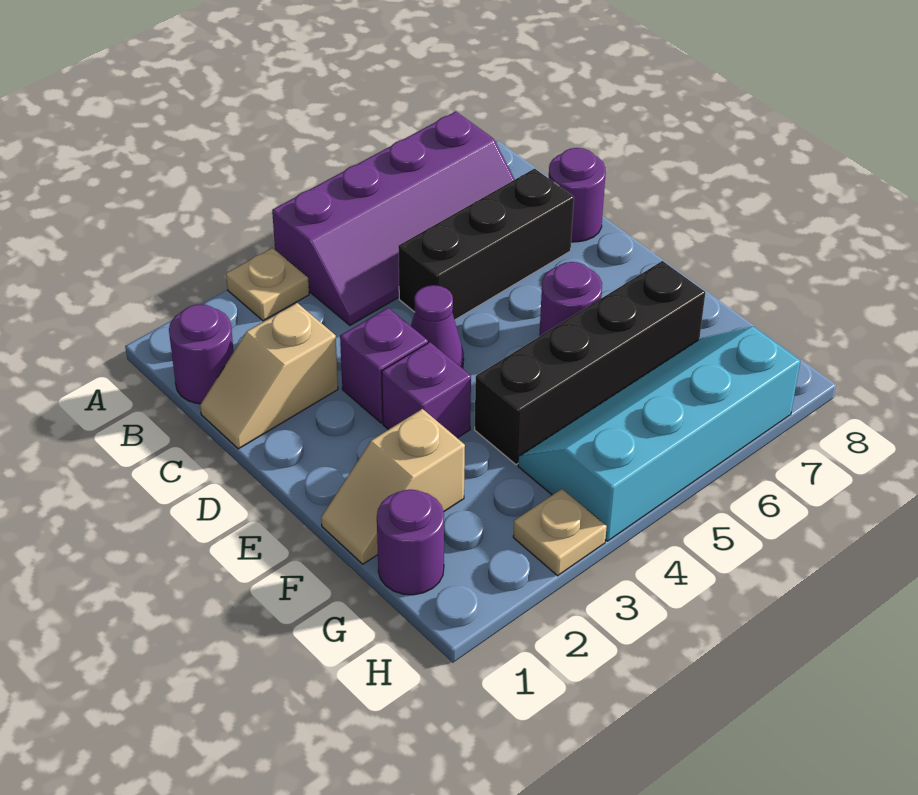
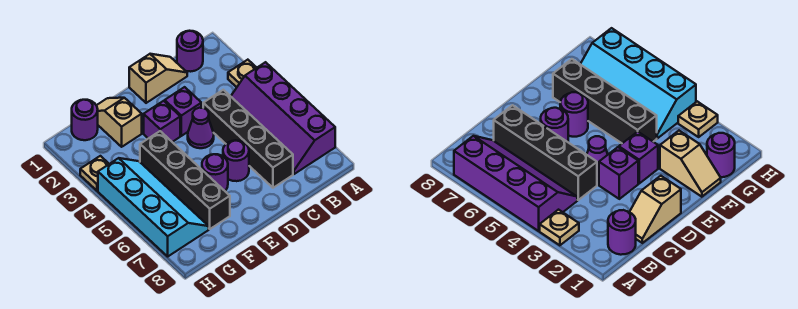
tan slope C1:C2 level 1 top 2 -> tan slope C1:D1 level 1 top D
black brick C5:C7 level 1 -> black brick C4:C7 level 1
purple round brick C8 level 1 -> purple round brick D6 level 1

